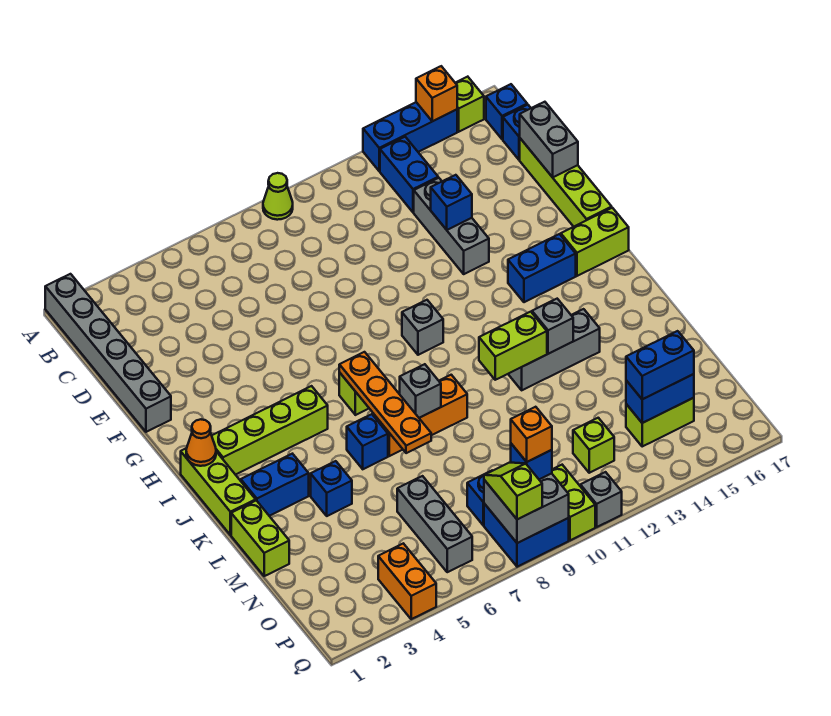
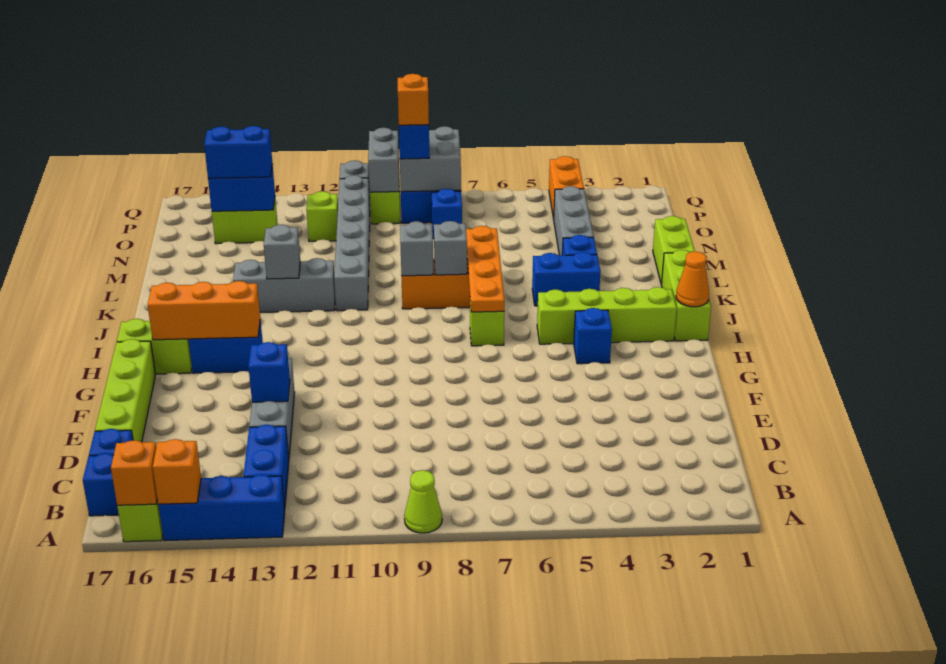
grey brick A1:F1 level 1 -> grey brick K11:P11 level 1
none -> orange brick A16 level 2
grey brick D17:E17 level 2 -> grey brick P10:Q10 level 2
grey brick H10 level 1 -> grey brick K9 level 2
none -> orange brick H14:H16 level 2
blue brick K2:K3 level 1 -> blue brick K4:K5 level 1
blue brick K6 level 1 -> blue brick H4 level 1
lime brick K11:K12 level 2 -> none
grey brick N6:P6 level 1 -> grey brick M4:O4 level 1
lime slope P8:Q8 level 3 top Q -> none

